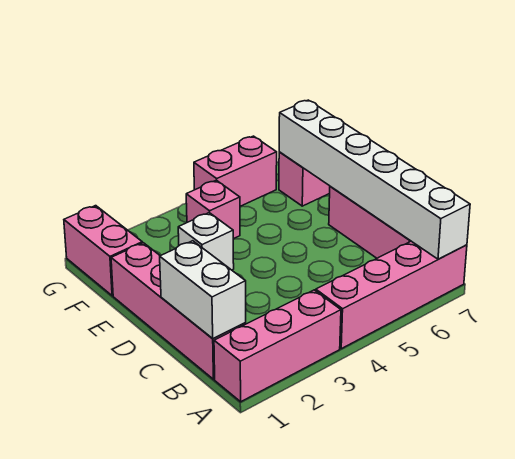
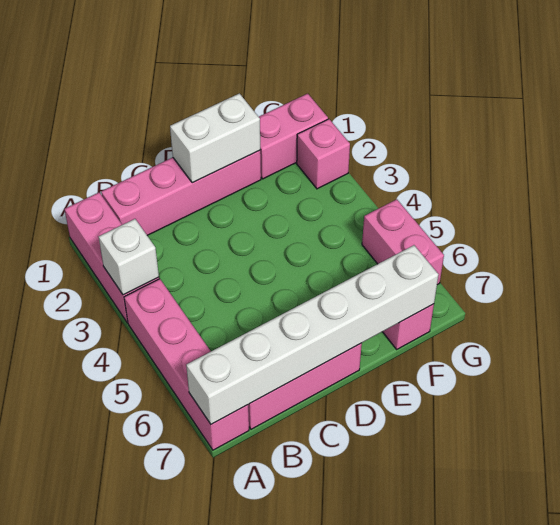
white brick B1:C1 level 2 -> white brick D1:E1 level 2
white brick E3 level 1 -> white brick A3 level 2
pink brick F4 level 1 -> pink brick G2 level 1

